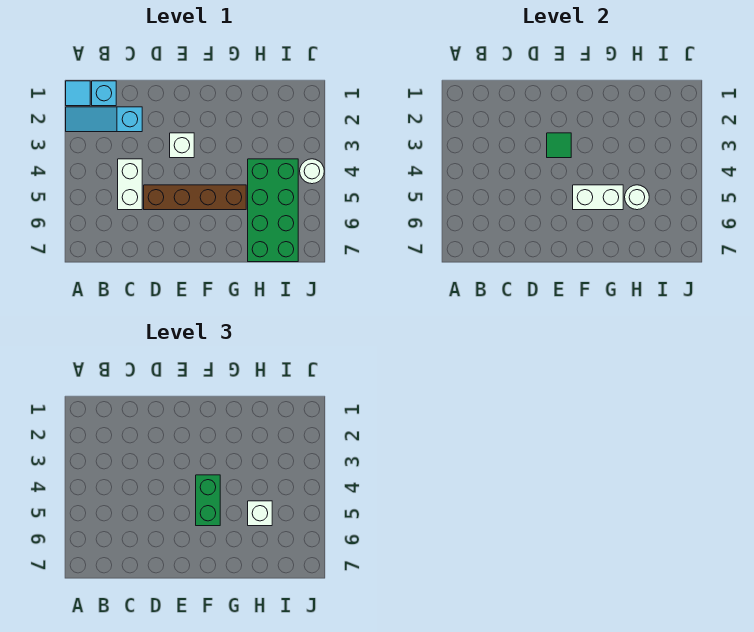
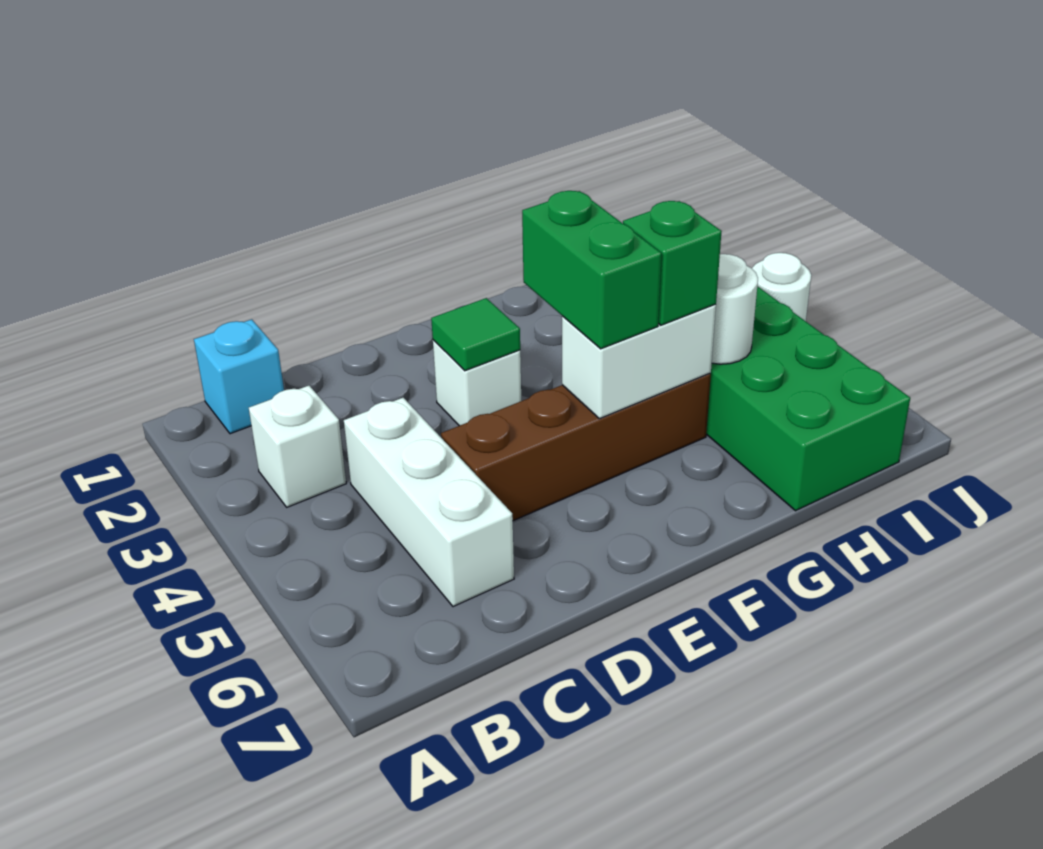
cyan tile A1 level 1 -> none
cyan slope A2:C2 level 1 top C -> none
white brick C4:C5 level 1 -> white brick C4:C6 level 1
none -> green brick G5 level 3
white brick H5 level 3 -> white brick B3 level 1

